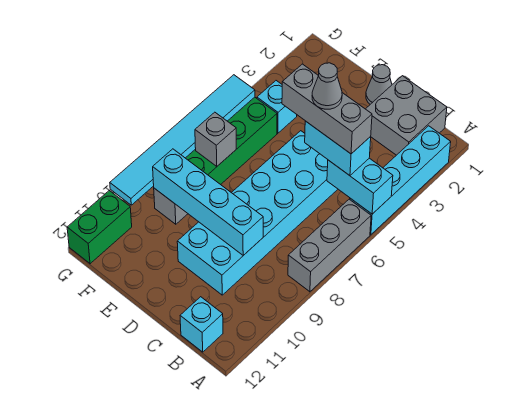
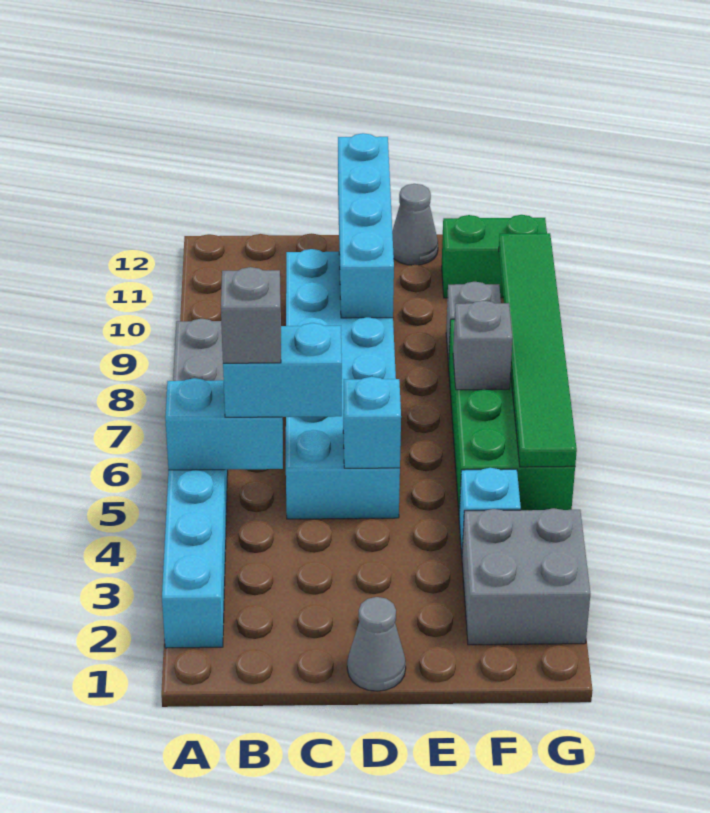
grey brick B1:C2 level 1 -> grey brick F2:G3 level 1
grey brick B5:D5 level 4 -> grey brick B5 level 4
cyan brick B12 level 1 -> cyan brick D5 level 2
grey cone C5 level 5 -> grey cone E12 level 1
cyan brick C9:F9 level 2 -> cyan brick D9:D12 level 2
cyan tile G5:G10 level 2 -> green tile G5:G10 level 2
green brick G11:G12 level 1 -> green brick F11:G11 level 1

